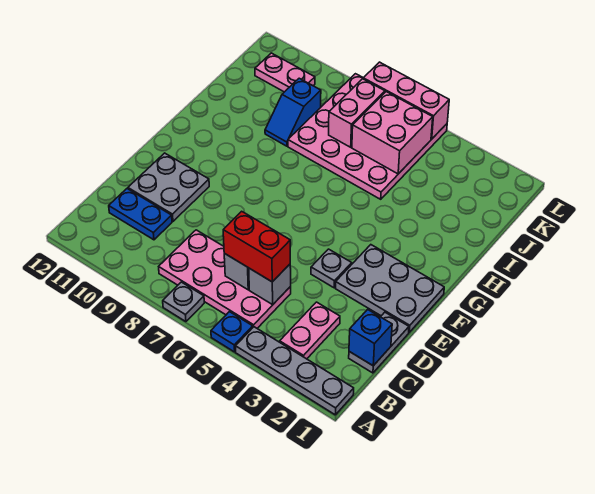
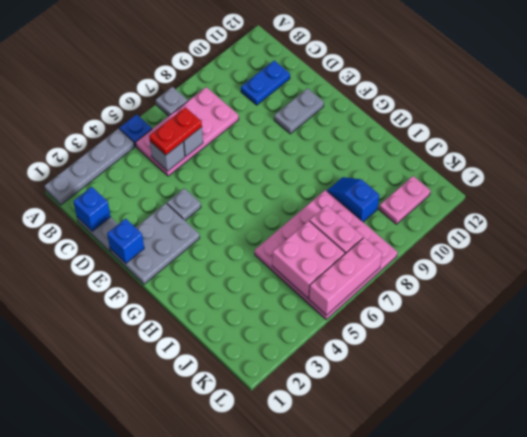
pink plate B3:C3 level 1 -> none
red brick C5:C6 level 3 -> red plate C5:C6 level 3
grey plate D10:E11 level 1 -> grey plate E10:E11 level 1
none -> blue brick E1 level 2

